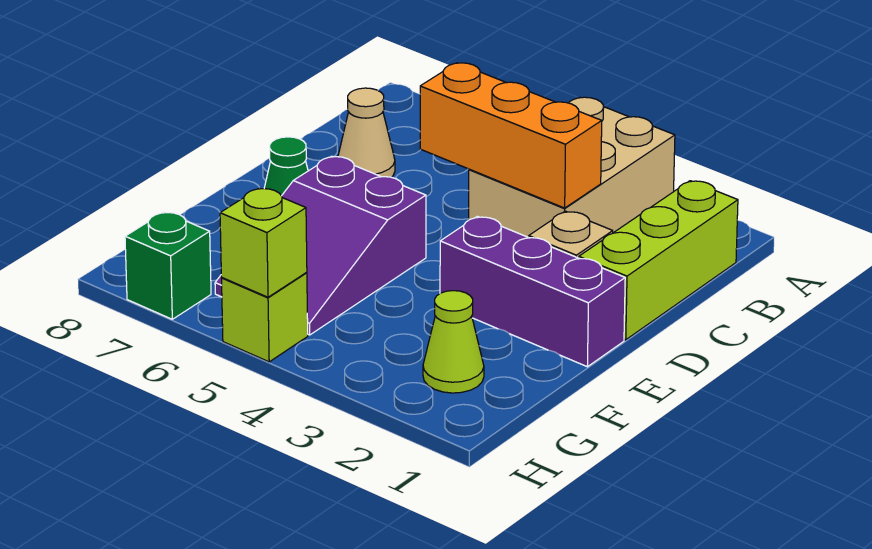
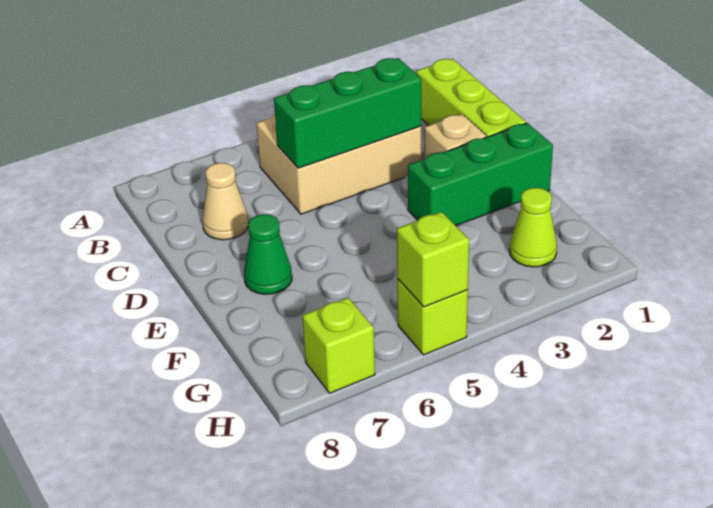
tan brick A3:C4 level 1 -> tan brick B3:C5 level 1
orange brick C3:C5 level 2 -> green brick C3:C5 level 2
purple brick E1:E3 level 1 -> green brick E1:E3 level 1
purple slope E5:G6 level 1 top E -> none
green brick H7 level 1 -> lime brick H7 level 1

